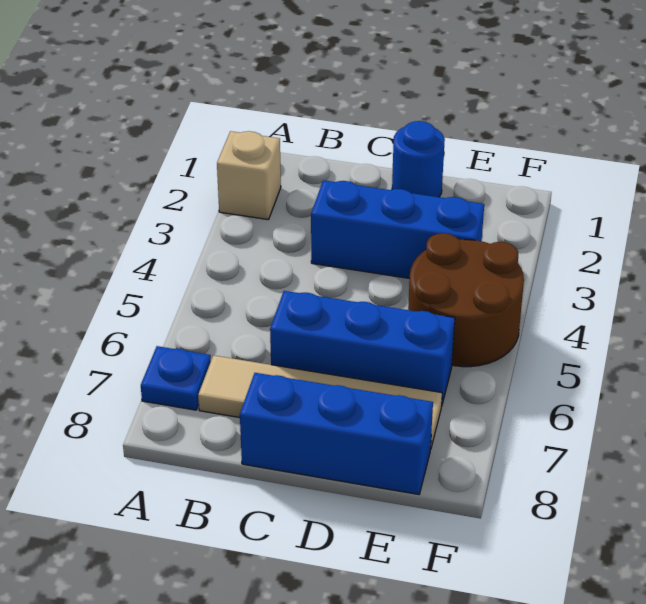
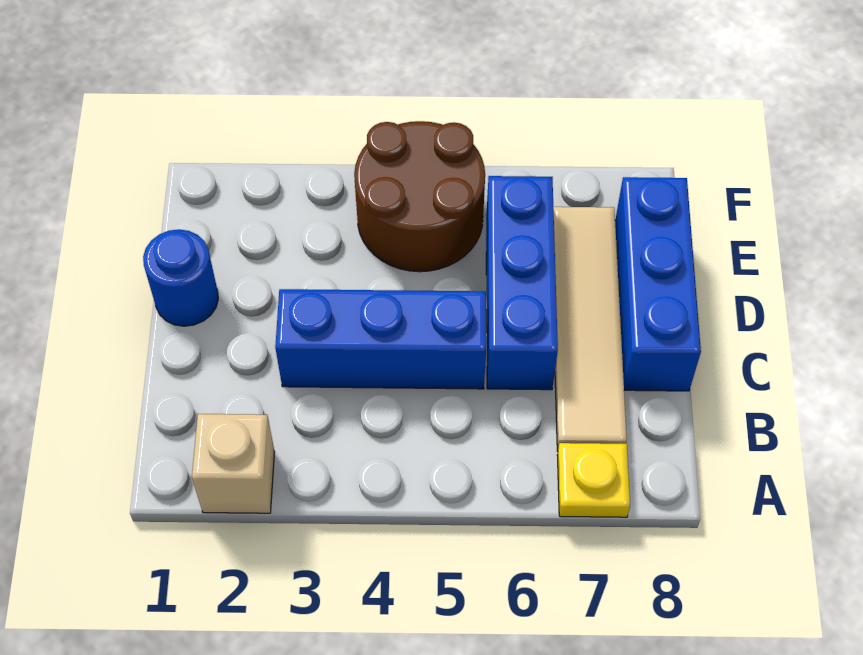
blue plate A7 level 1 -> yellow plate A7 level 1
blue brick C3:E3 level 1 -> blue brick C3:C5 level 1

